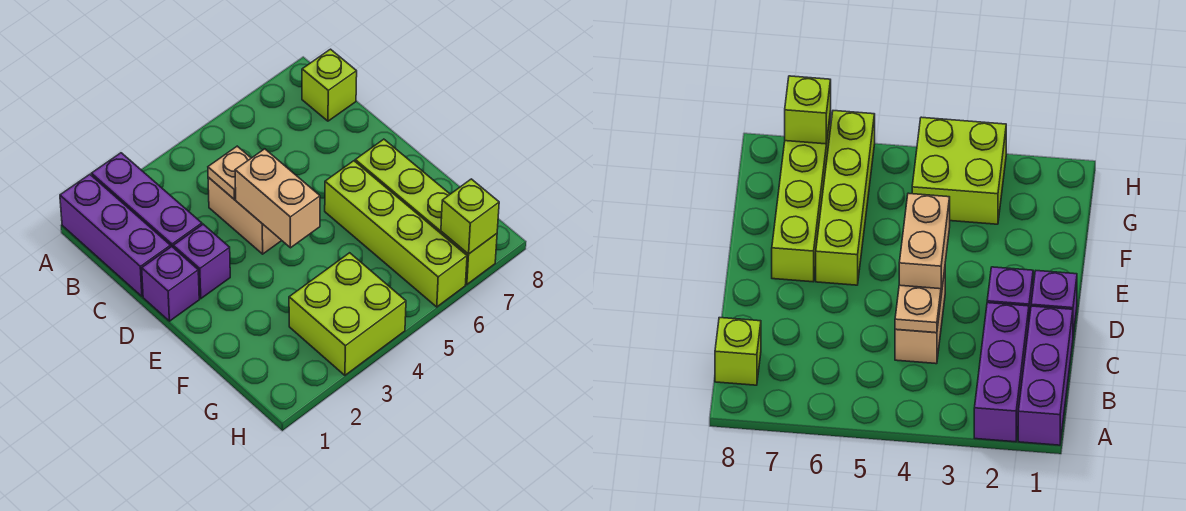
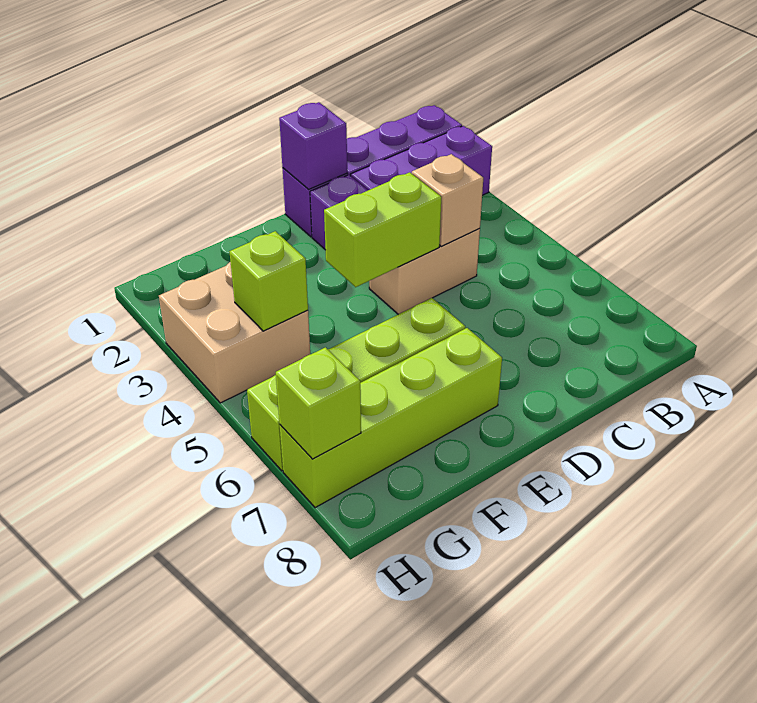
lime brick B8 level 1 -> lime brick G4 level 2
tan plate C4 level 2 -> tan brick C4 level 2
none -> purple brick D1 level 2
tan brick D4:E4 level 2 -> lime brick D4:E4 level 2
lime brick G3:H4 level 1 -> tan brick G3:H4 level 1

